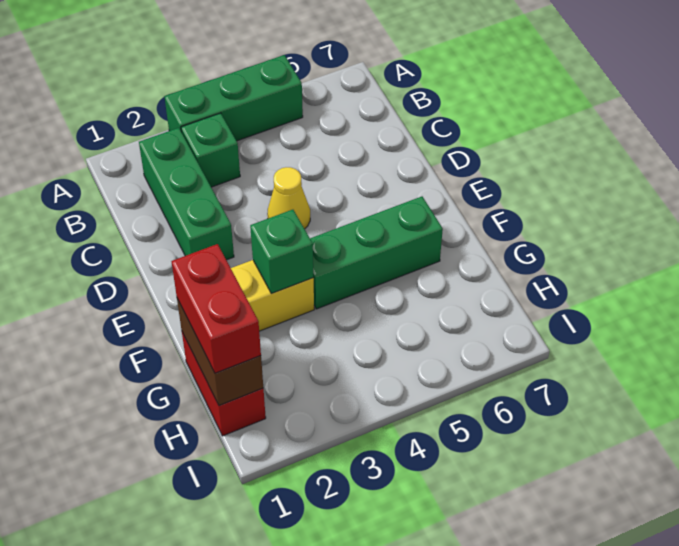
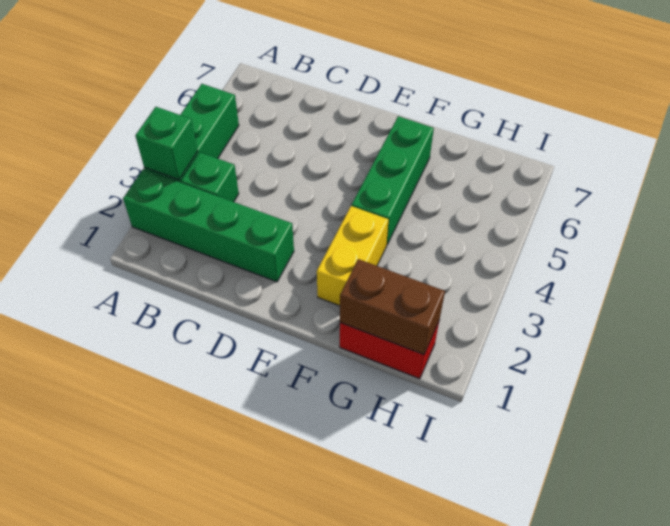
green brick B2:D2 level 1 -> green brick A2:D2 level 1
yellow cone D4 level 1 -> none
green brick F3 level 2 -> green brick A3 level 2
red brick G1:H1 level 3 -> none

